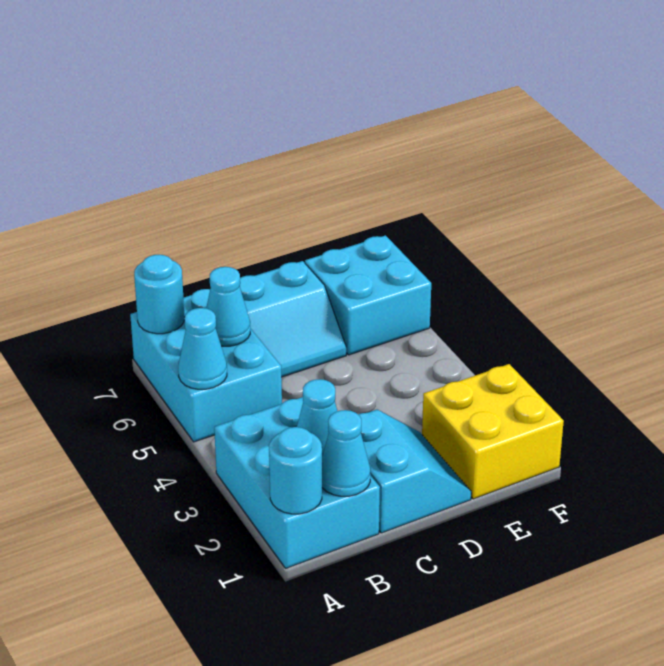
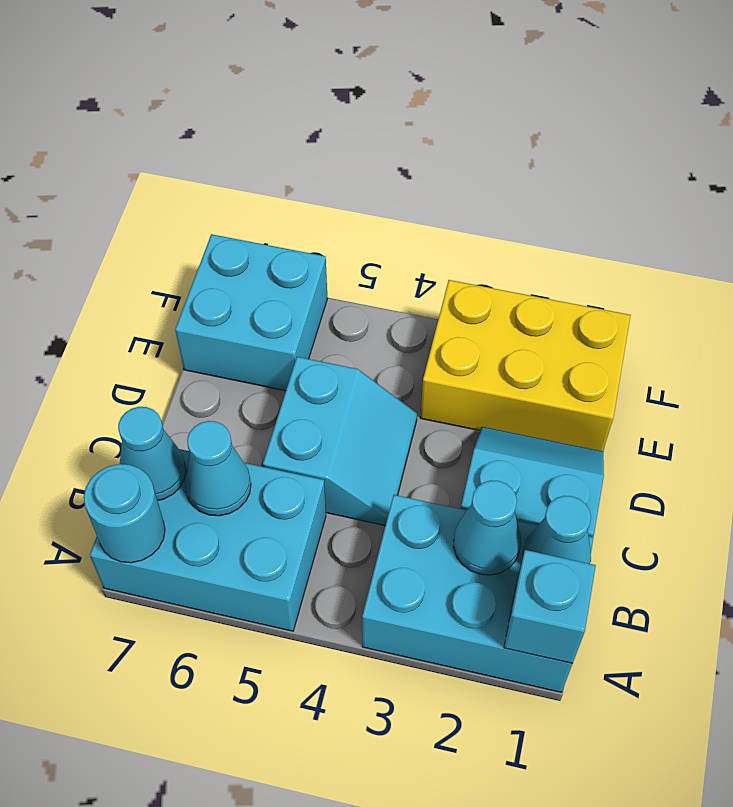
cyan round brick A1 level 2 -> cyan brick A1 level 2
cyan cone A5 level 2 -> cyan cone B7 level 2
cyan slope C6:D7 level 1 top 7 -> cyan slope C4:D5 level 1 top 5
yellow brick E1:F2 level 1 -> yellow brick E1:F3 level 1

